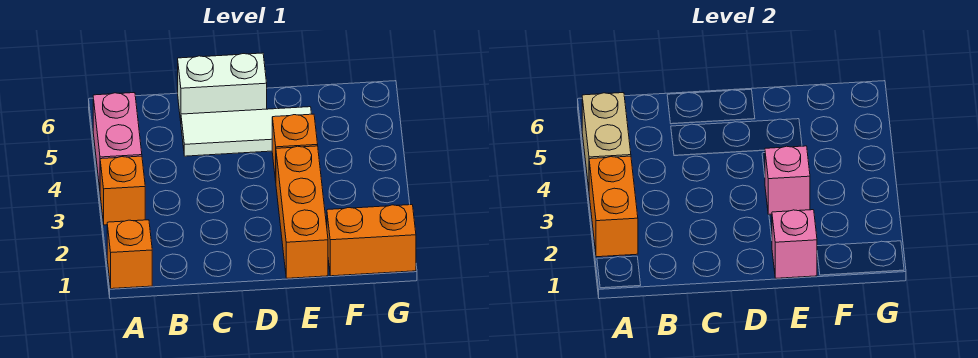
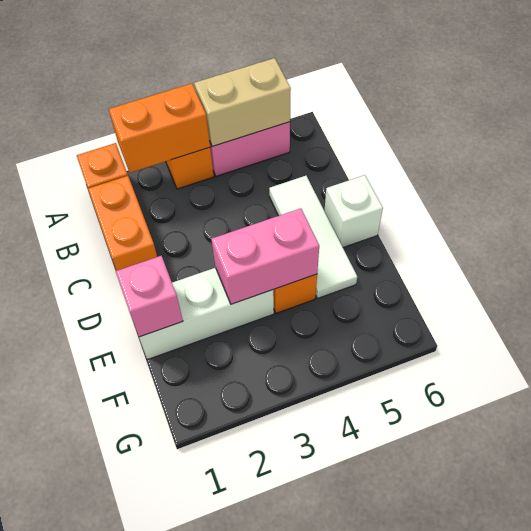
white brick C6:D6 level 1 -> white brick D6 level 1
orange brick E1:E3 level 1 -> white brick E1:E3 level 1
pink brick E3 level 2 -> pink brick E3:E4 level 2
orange brick F1:G1 level 1 -> orange brick B1:C1 level 1

